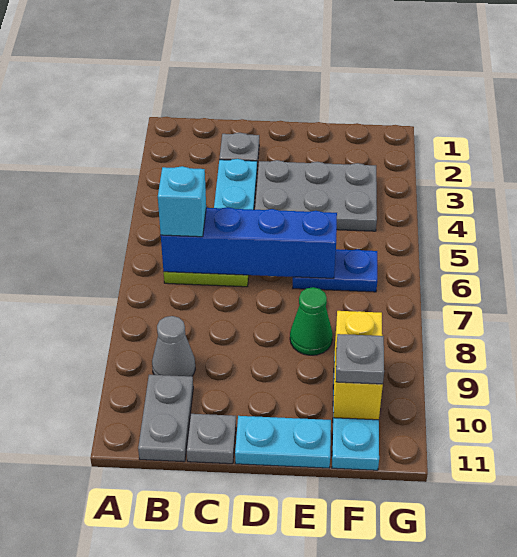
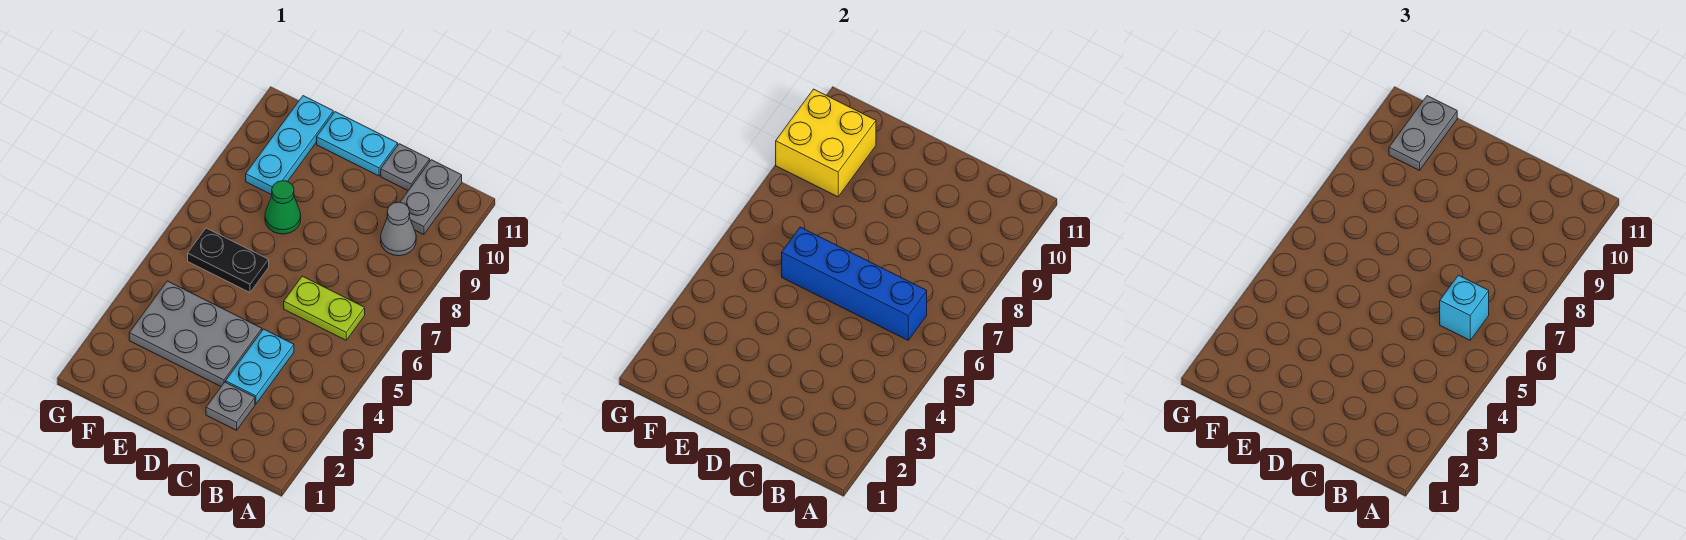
blue plate E6:F6 level 1 -> black plate E6:F6 level 1
yellow brick F9:F10 level 2 -> yellow brick F9:G10 level 2
grey plate F10 level 3 -> grey plate F10:F11 level 3

